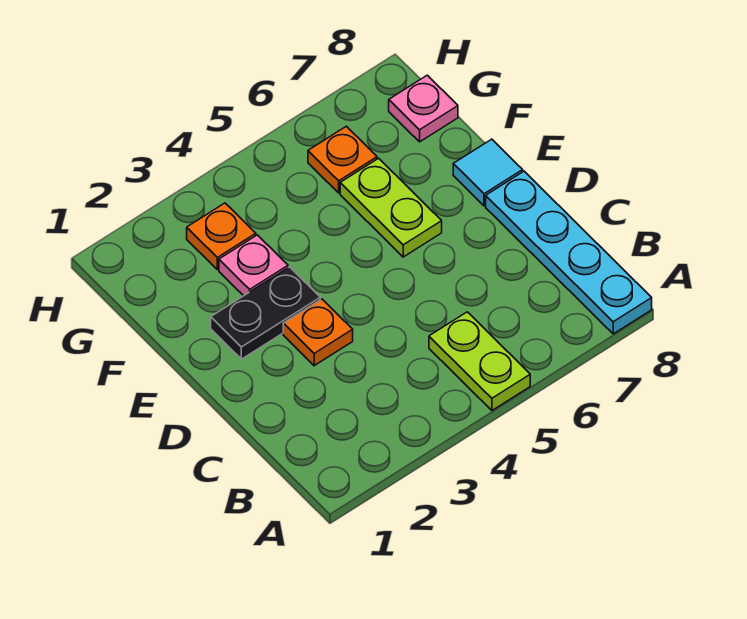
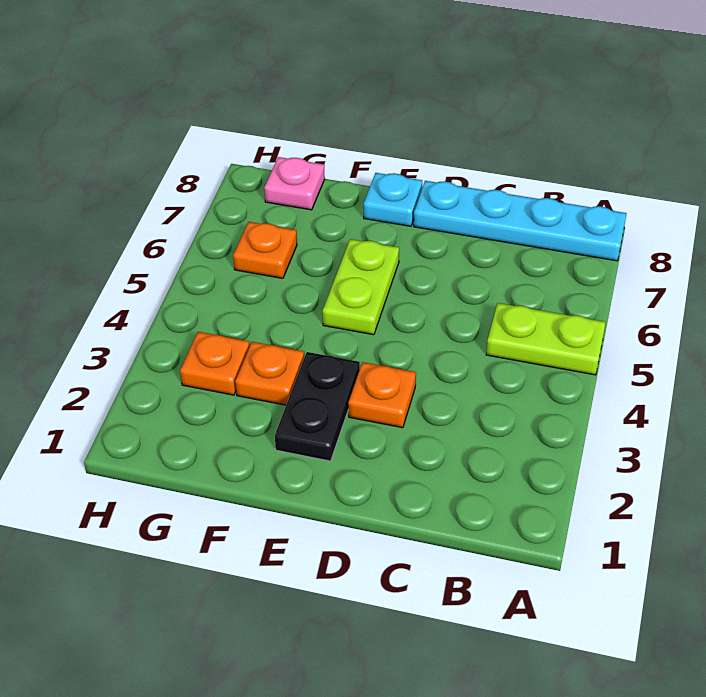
lime plate E6:F6 level 1 -> lime plate E5:E6 level 1
cyan tile E8 level 1 -> cyan plate E8 level 1
pink plate F3 level 1 -> orange plate F3 level 1

